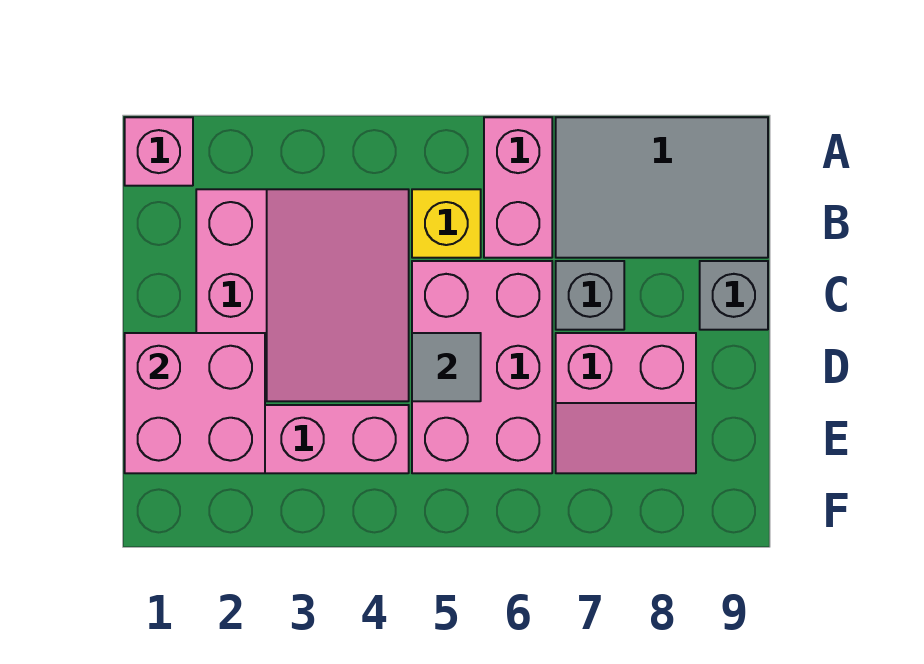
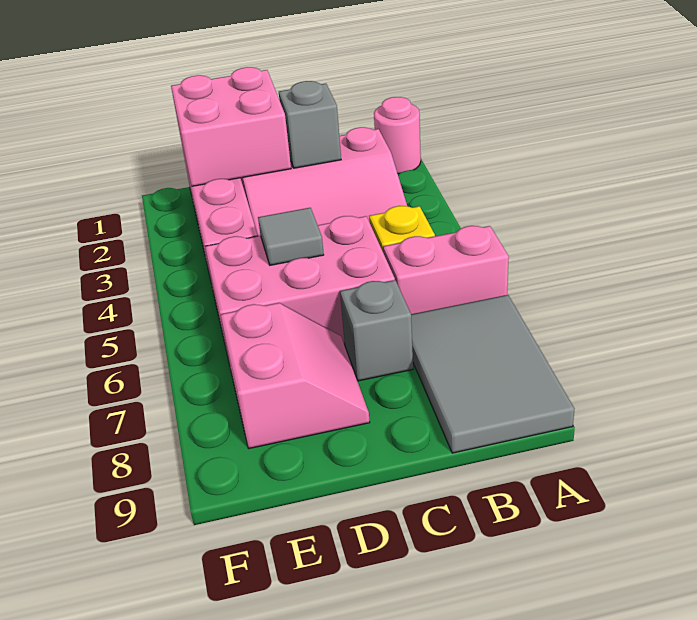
pink brick A1 level 1 -> pink round brick A1 level 1
grey brick C9 level 1 -> grey brick C2 level 2
pink slope D7:E8 level 1 top D -> pink slope D7:E8 level 1 top E

